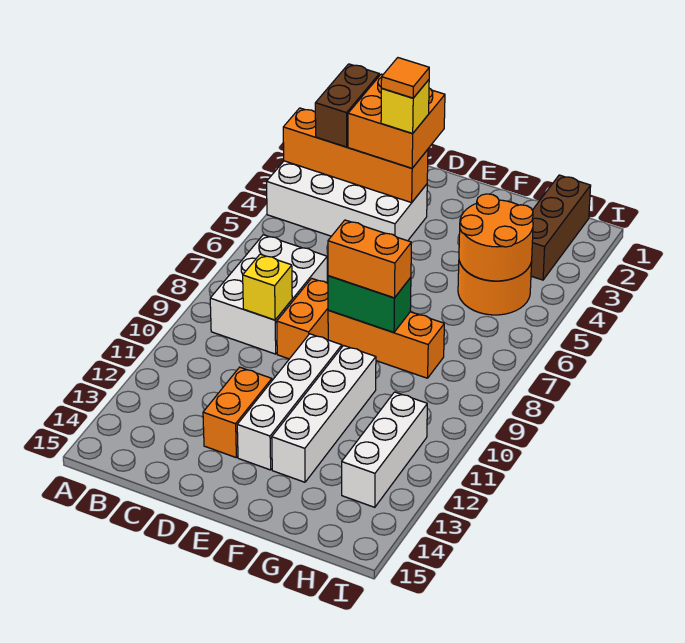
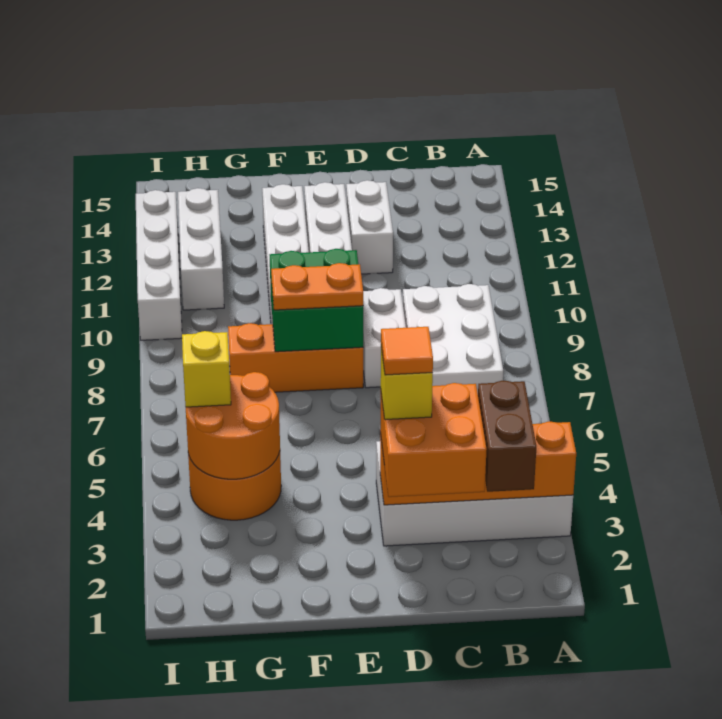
yellow brick C9 level 2 -> yellow brick H5 level 3
orange brick D8:D9 level 1 -> white brick D8:D9 level 1
orange brick D12:D13 level 1 -> white brick D12:D13 level 1
green brick E8:F8 level 2 -> green brick E8:F9 level 2
orange brick E8:F8 level 3 -> orange plate E8:F8 level 3
brown brick H1:H3 level 1 -> none
none -> white brick I10:I13 level 1

